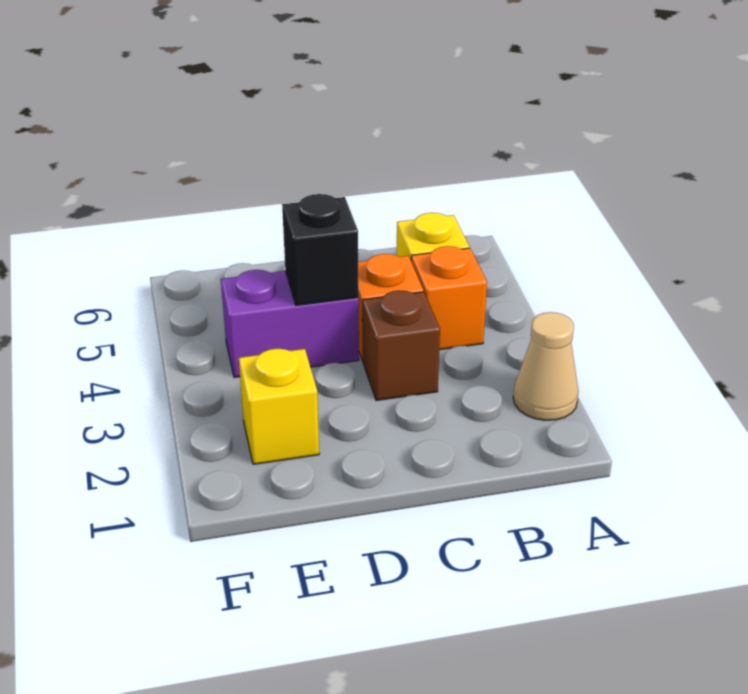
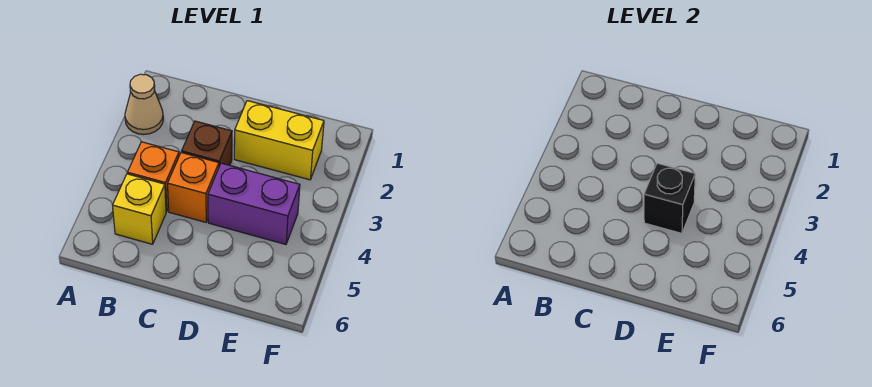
yellow brick E2 level 1 -> yellow brick D2:E2 level 1

